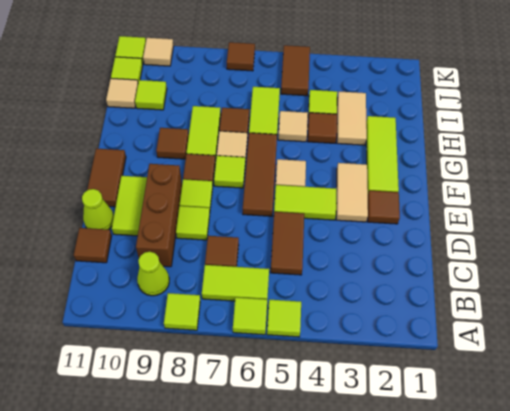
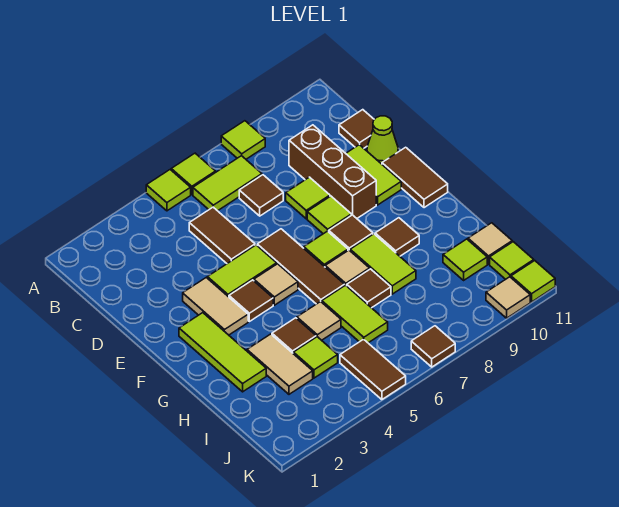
lime cone B9 level 1 -> none
brown tile E2 level 1 -> brown tile F4 level 1

